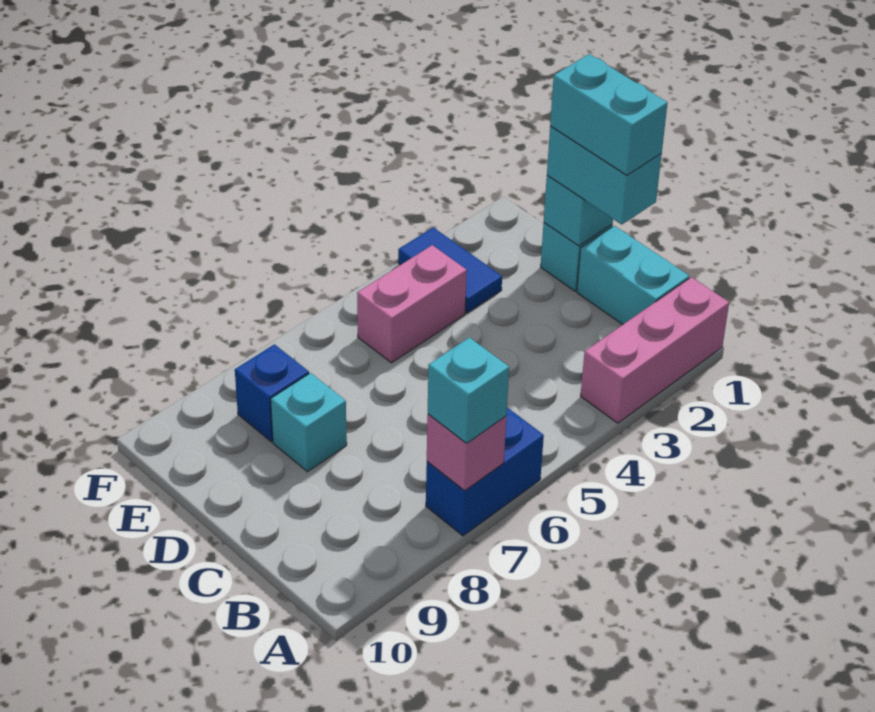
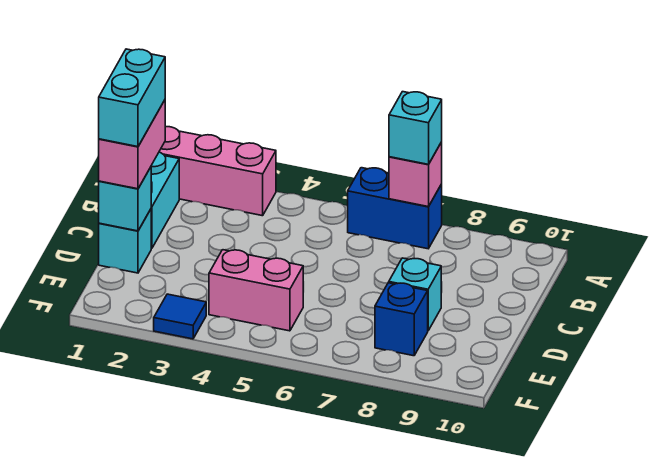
cyan brick C1:D1 level 3 -> pink brick C1:D1 level 3
blue tile E3:F3 level 1 -> blue tile F3 level 1

